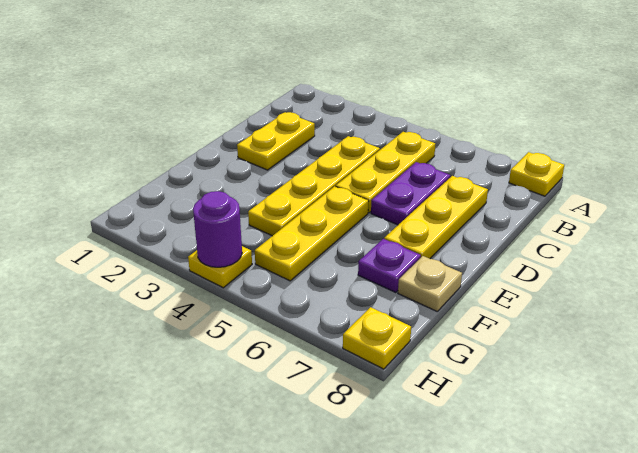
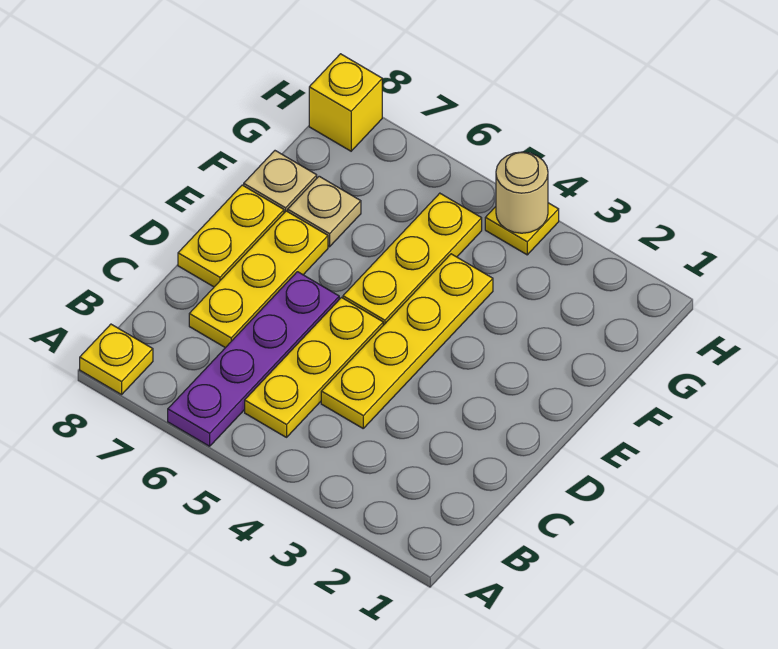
yellow plate C2:D2 level 1 -> yellow plate D8:E8 level 1
purple plate C6:D6 level 1 -> purple plate A6:D6 level 1
purple plate F7 level 1 -> tan plate F7 level 1
purple round brick H4 level 2 -> tan round brick H4 level 2
yellow plate H8 level 1 -> yellow brick H8 level 1

